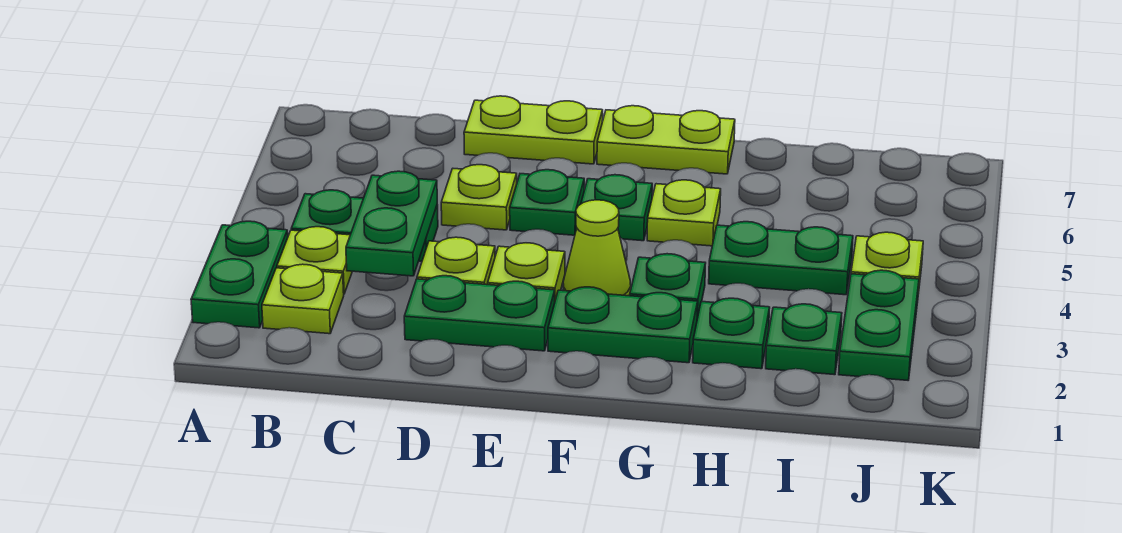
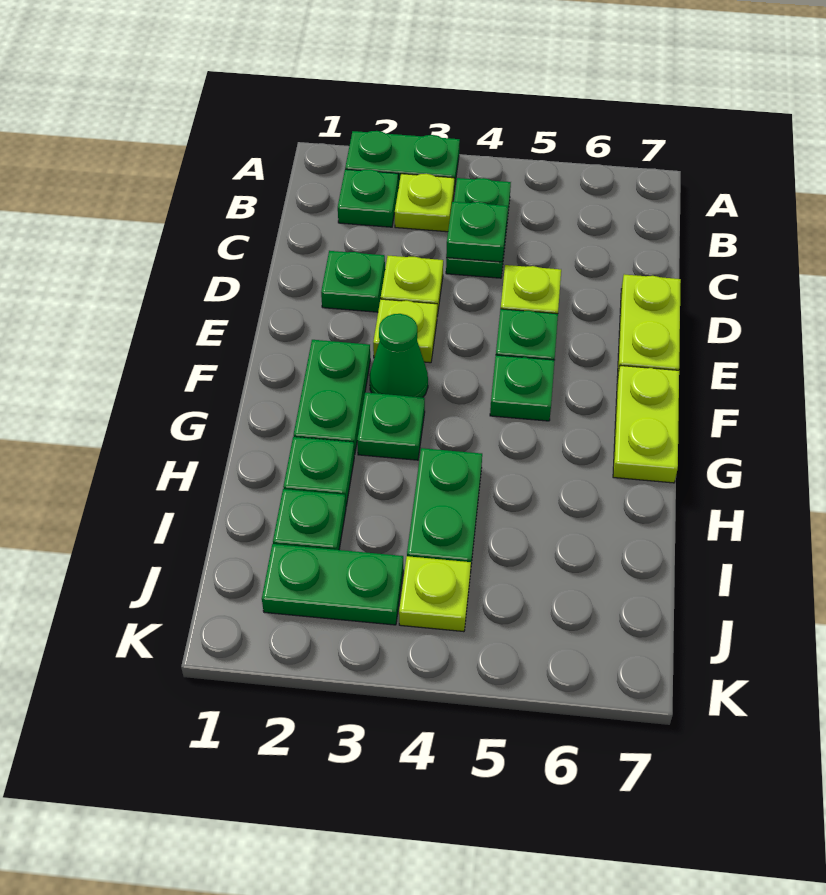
lime plate B2 level 1 -> green plate B2 level 1
green plate C3:C4 level 2 -> green plate C4 level 2
green plate D2:E2 level 1 -> green plate D2 level 1
lime cone F3 level 1 -> green cone F3 level 1
lime plate G5 level 1 -> none

